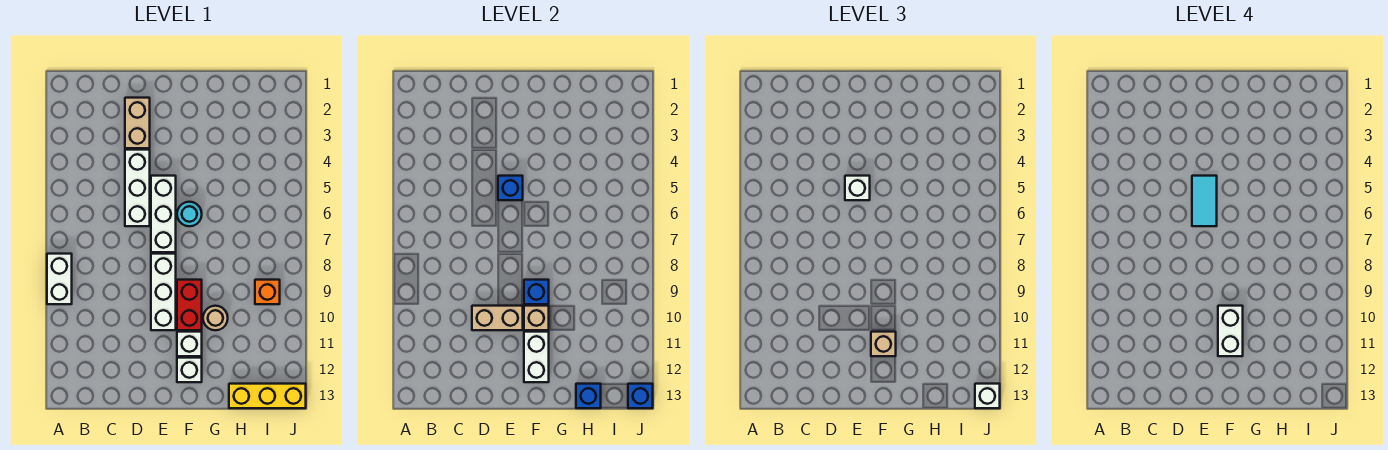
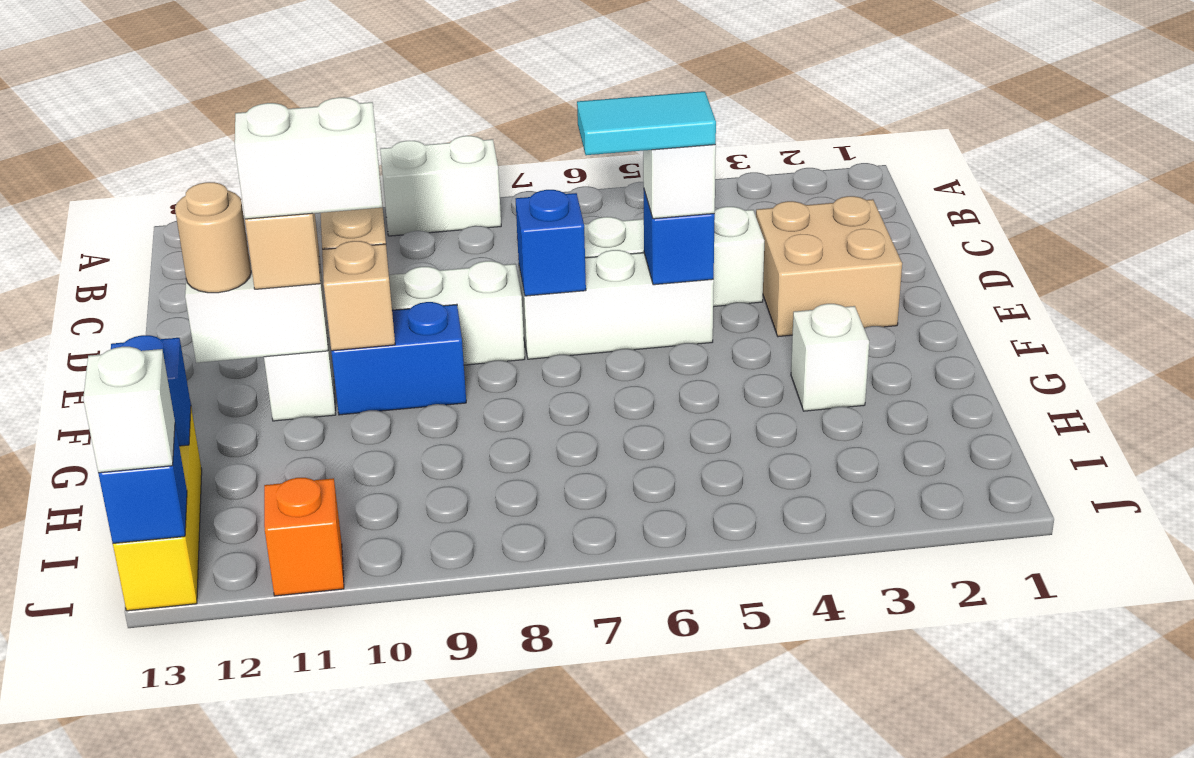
tan brick D2:D3 level 1 -> tan brick D2:E3 level 1
cyan round brick F6 level 1 -> none
red brick F9:F10 level 1 -> blue brick F9:F10 level 1
blue brick F9 level 2 -> blue brick E7 level 2
white brick F12 level 1 -> white brick G3 level 1
tan round brick G10 level 1 -> tan round brick F12 level 3
orange brick I9 level 1 -> orange brick J11 level 1

